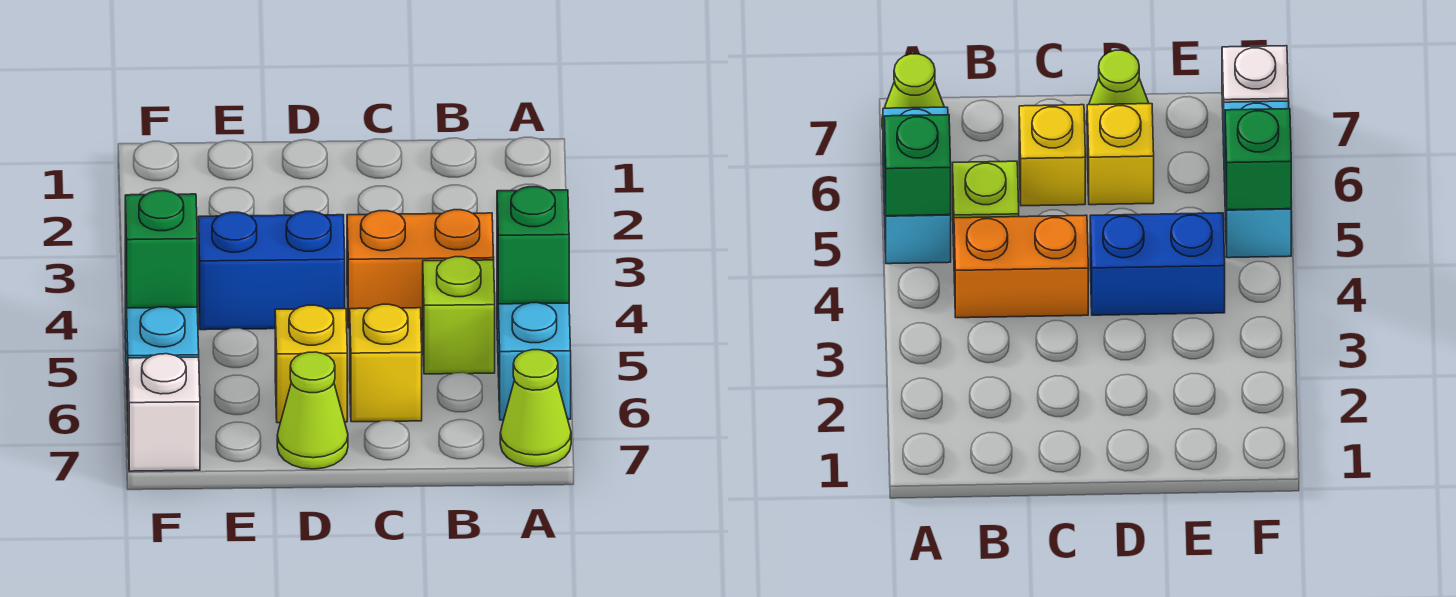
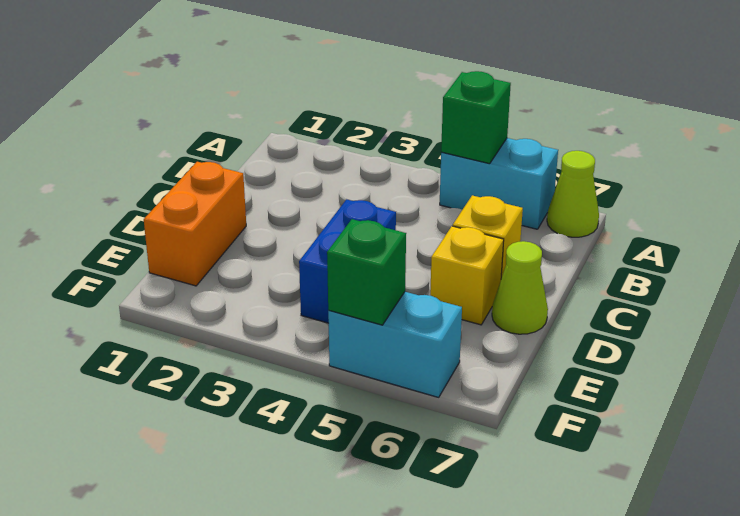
orange brick B4:C4 level 1 -> orange brick D1:E1 level 1
lime brick B5 level 1 -> none
white brick F7 level 1 -> none

